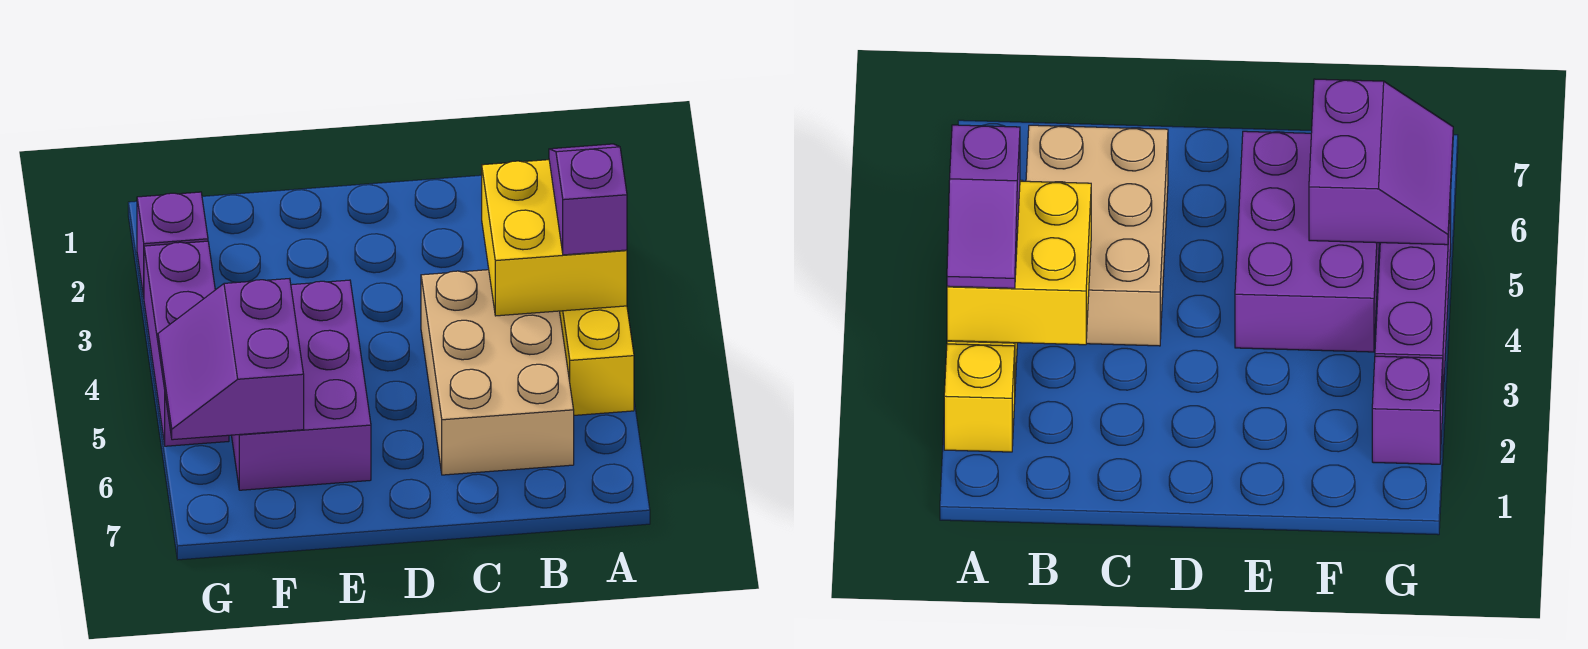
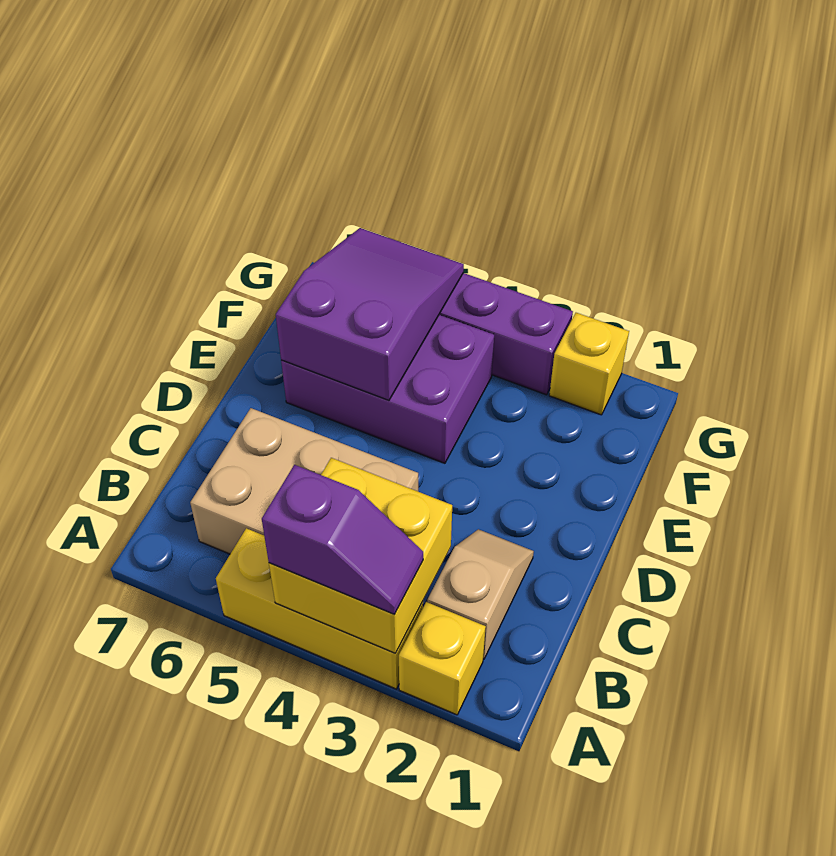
none -> tan slope B2:C2 level 1 top B
purple slope F5:G6 level 2 top F -> purple slope E5:G6 level 2 top E
purple brick G2 level 1 -> yellow brick G2 level 1

